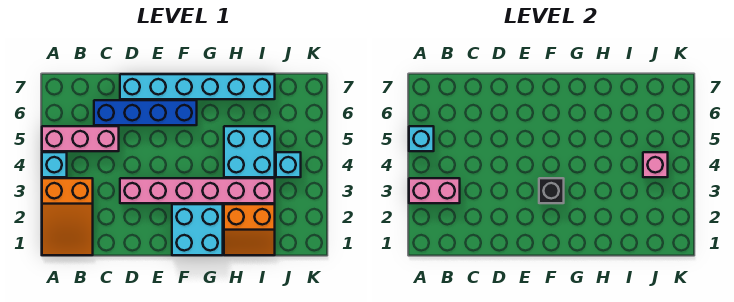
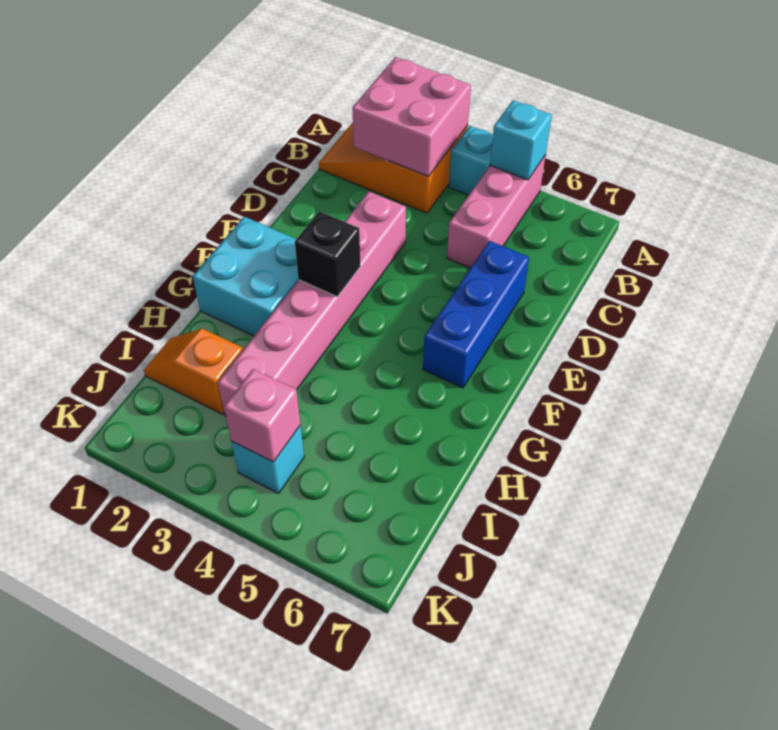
pink brick A3:B3 level 2 -> pink brick A2:B3 level 2
blue brick C6:F6 level 1 -> blue brick D6:F6 level 1
cyan brick D7:I7 level 1 -> none
orange slope H1:I2 level 1 top 2 -> orange slope I1:I2 level 1 top 2
cyan brick H4:I5 level 1 -> none

